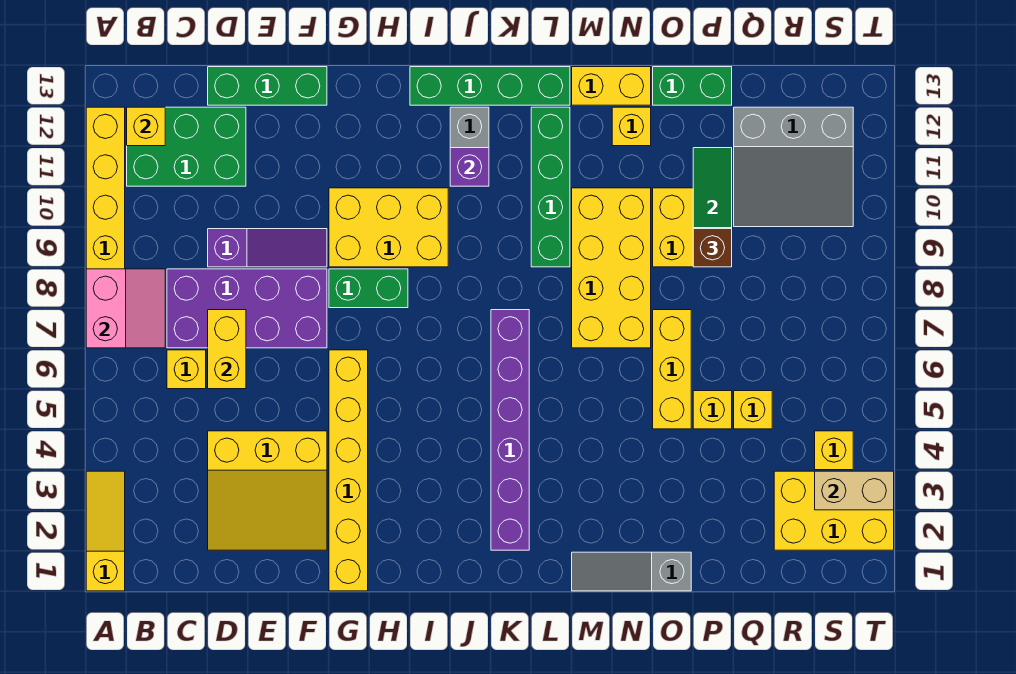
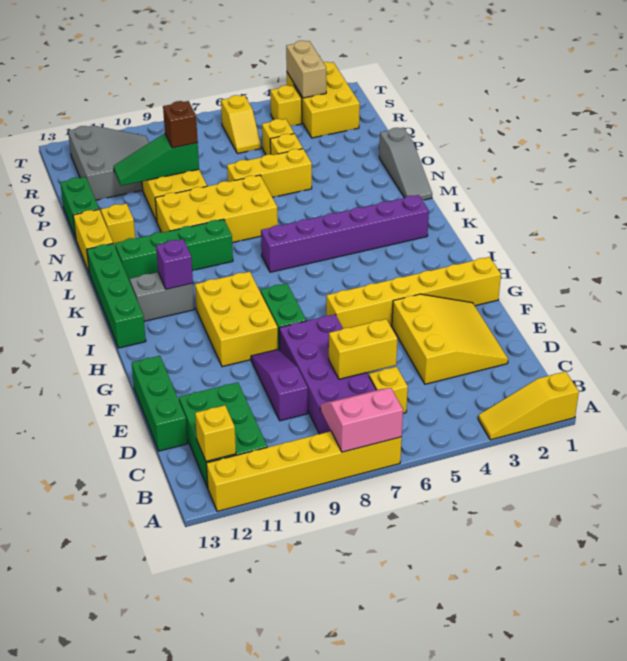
none -> yellow slope R6:S6 level 1 top S

